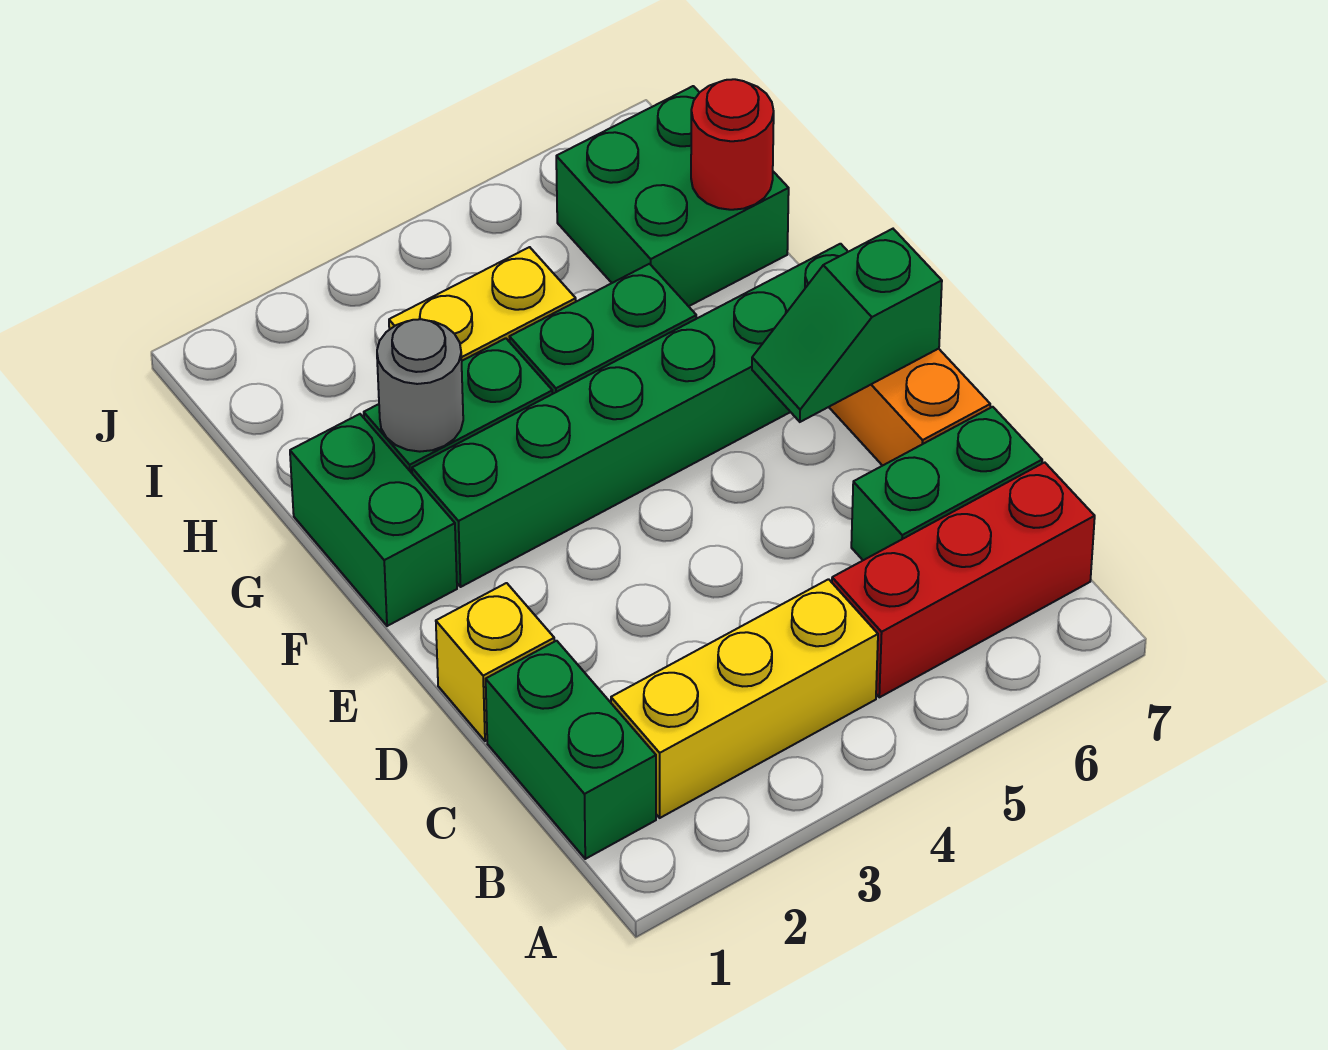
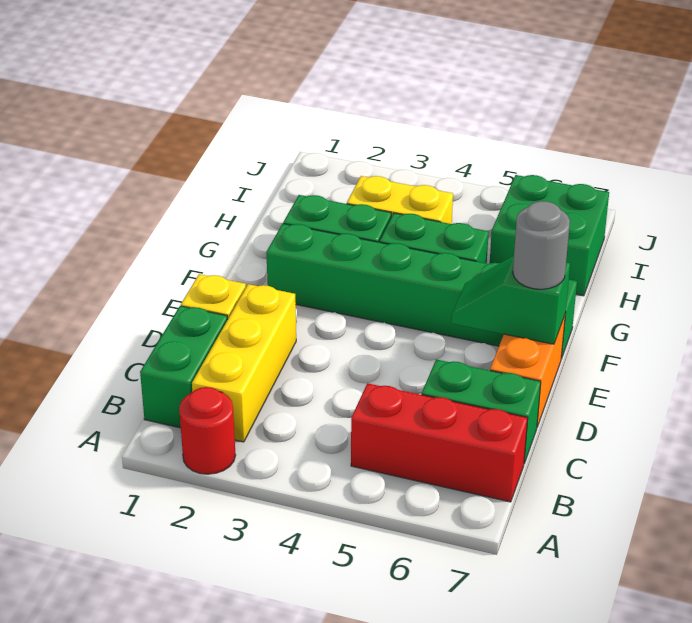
yellow brick B2:B4 level 1 -> yellow brick B2:D2 level 1
green brick F1:G1 level 1 -> none
grey round brick G2 level 2 -> grey round brick E7 level 3
red round brick H7 level 2 -> red round brick A2 level 1

